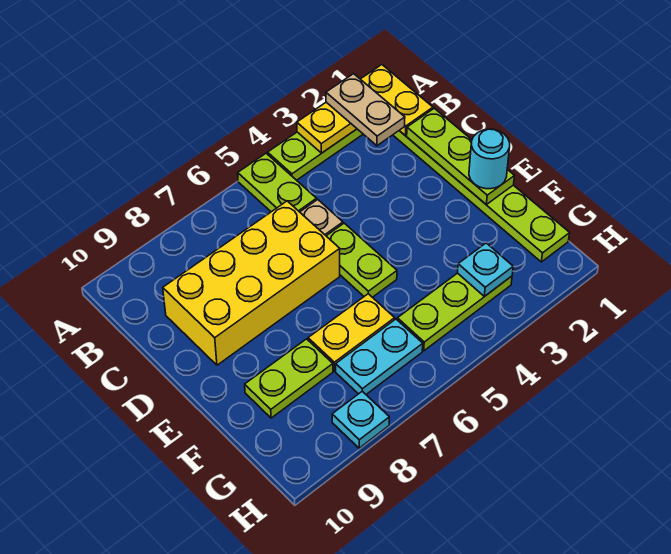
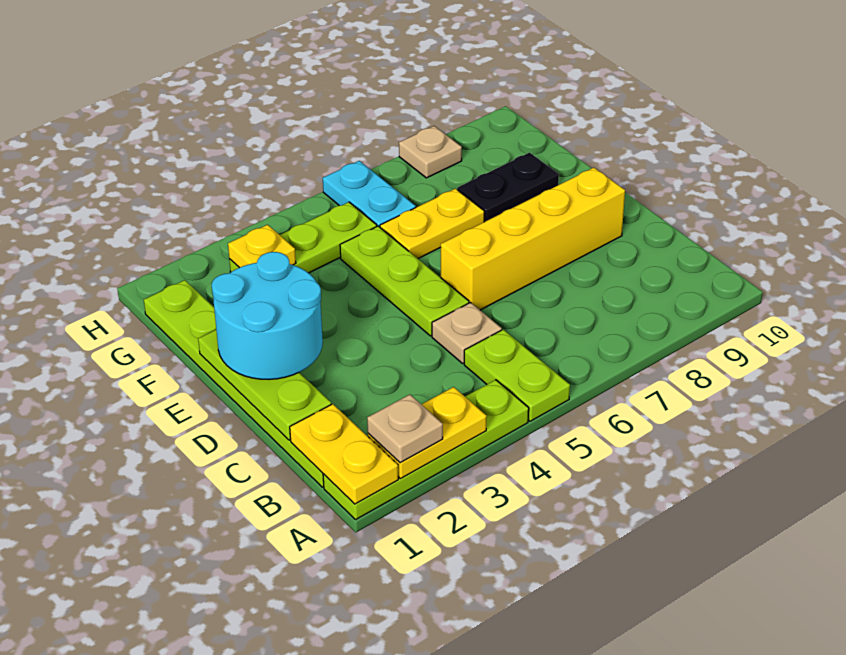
tan plate A2:B2 level 3 -> tan plate A2 level 3
yellow brick C6:D9 level 1 -> yellow brick D6:D9 level 1
lime plate D5:E5 level 1 -> lime plate D5:F5 level 1
cyan round brick E1 level 3 -> cyan round brick D1:E2 level 3
lime plate F8:F9 level 1 -> black plate F8:F9 level 1
cyan plate G3 level 2 -> yellow plate G3 level 2
cyan plate G6:G7 level 1 -> cyan plate G6:H6 level 1
cyan plate H8 level 1 -> tan plate H8 level 1

